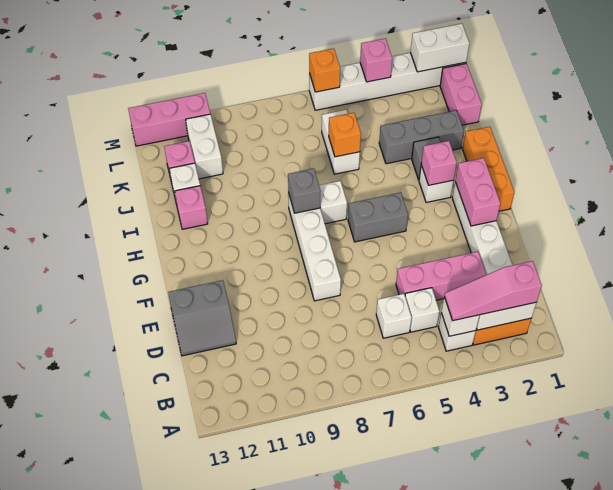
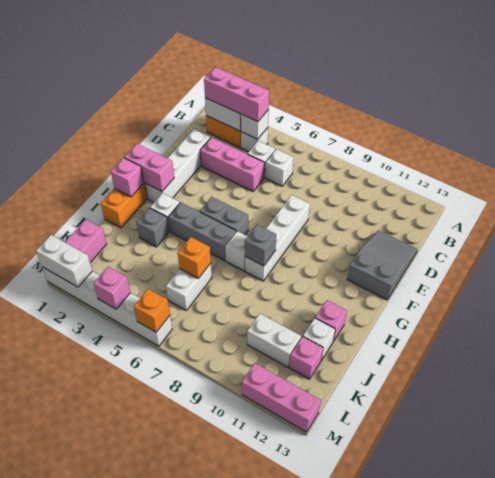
pink slope B2:B4 level 3 top 2 -> pink brick B2:B4 level 3
grey slope D12:E13 level 1 top E -> grey slope D12:F13 level 1 top F
pink brick F2:G2 level 2 -> pink brick G1:G2 level 2
pink brick H3 level 2 -> pink brick H1 level 2
grey brick J2:J4 level 1 -> grey brick H4:H6 level 1
white brick K11:L11 level 1 -> white brick K10:K11 level 1

